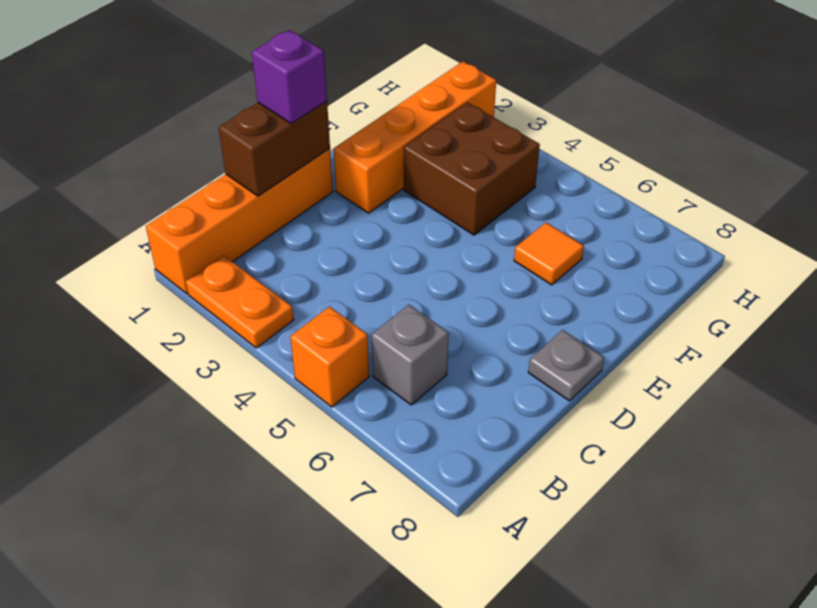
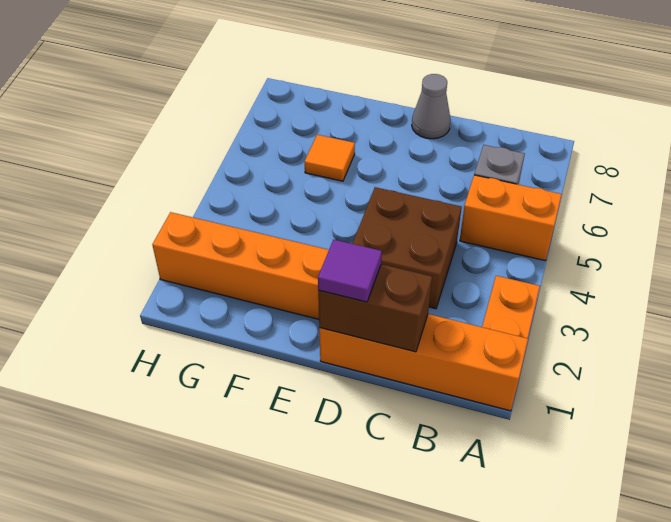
orange brick A5 level 1 -> orange brick A5:B5 level 1
purple brick D1 level 3 -> purple tile D1 level 3
grey plate D8 level 1 -> grey cone D8 level 1
brown brick F3:G4 level 1 -> brown brick C3:D4 level 1

